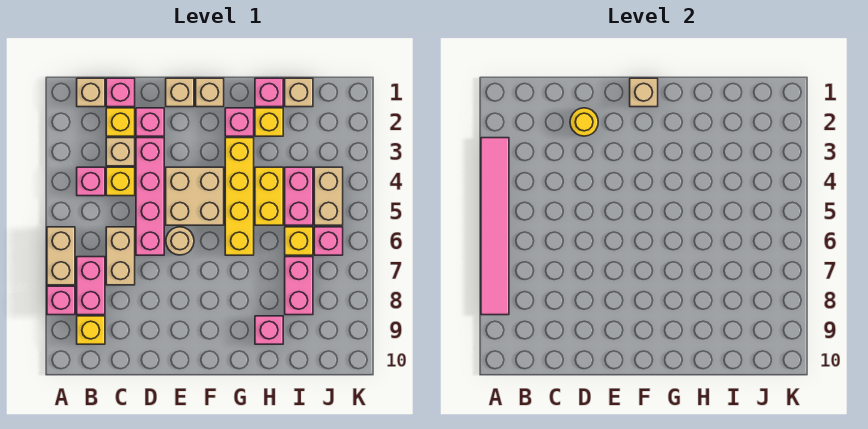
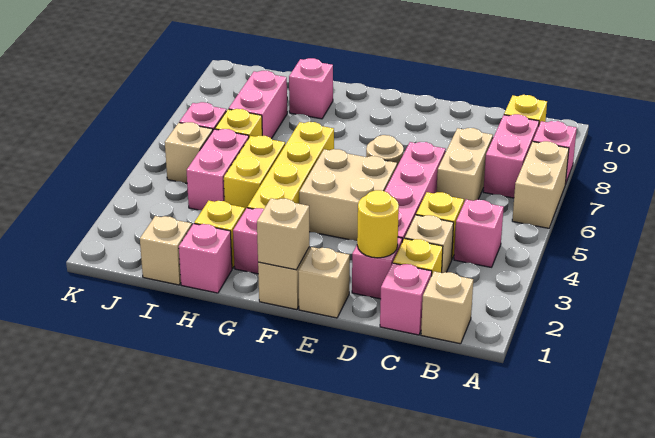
pink tile A3:A8 level 2 -> none
tan brick J4:J5 level 1 -> tan brick J5 level 1

